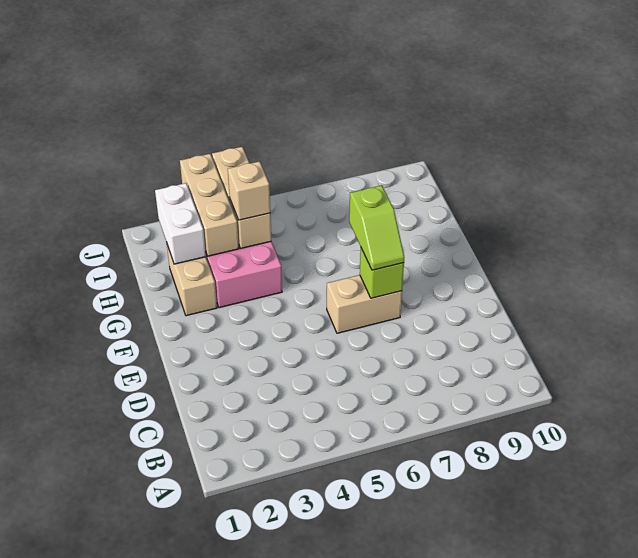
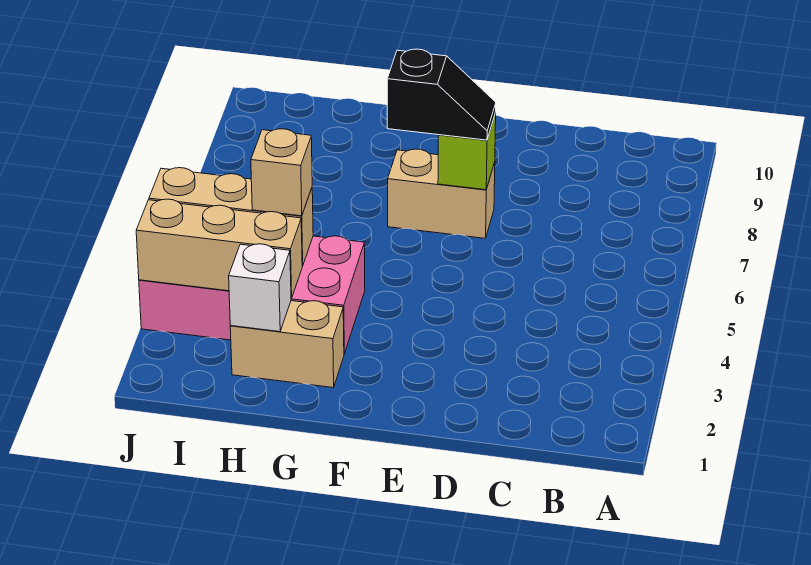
tan brick E6:E7 level 1 -> tan brick E7:F7 level 1
lime slope E7:F7 level 3 top F -> black slope E7:F7 level 3 top F
white brick H2:I2 level 2 -> white brick H2 level 2

